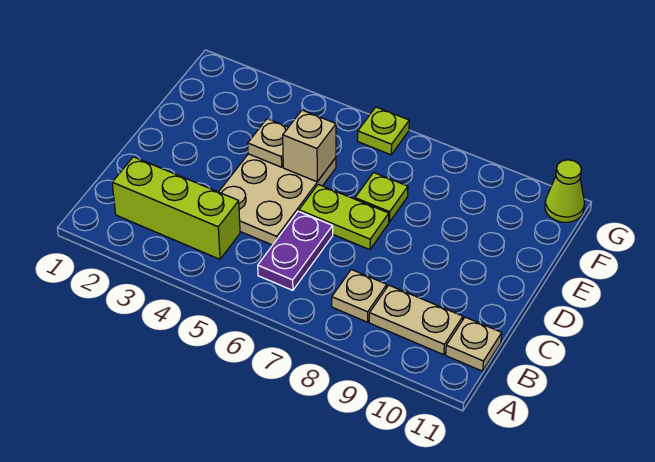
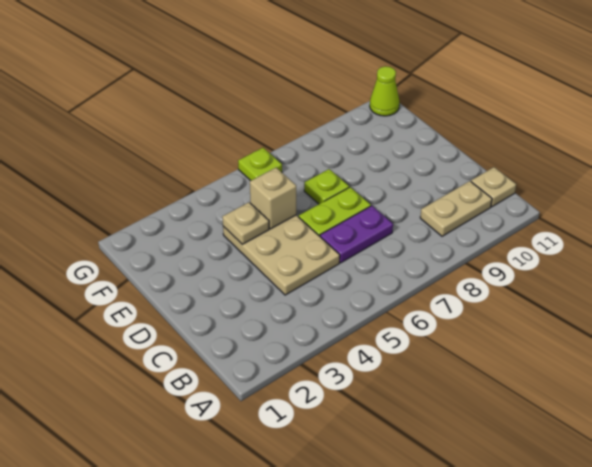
lime brick B2:B4 level 1 -> none
purple plate B6:C6 level 1 -> purple plate C6:C7 level 1
tan plate B8 level 1 -> none

